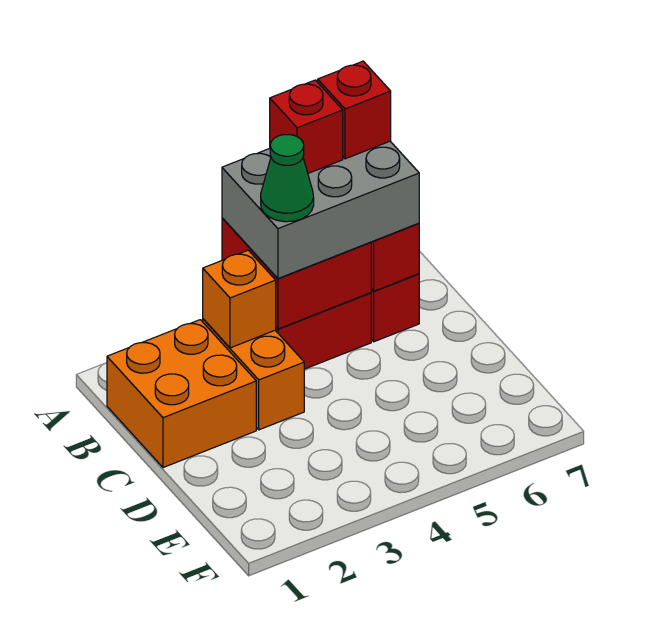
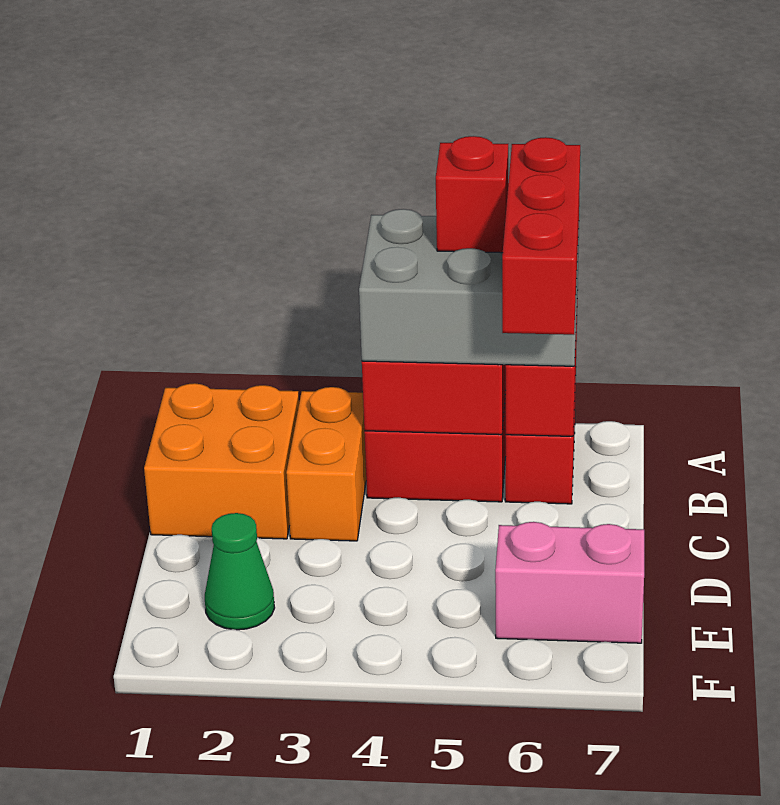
red brick A6 level 4 -> red brick A6:C6 level 4
orange brick B3 level 2 -> none
green cone B4 level 4 -> green cone E2 level 1
none -> pink brick E6:E7 level 1

